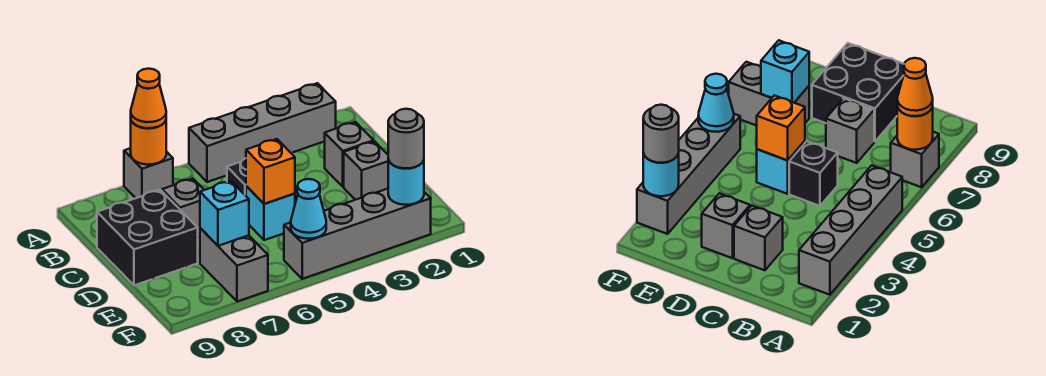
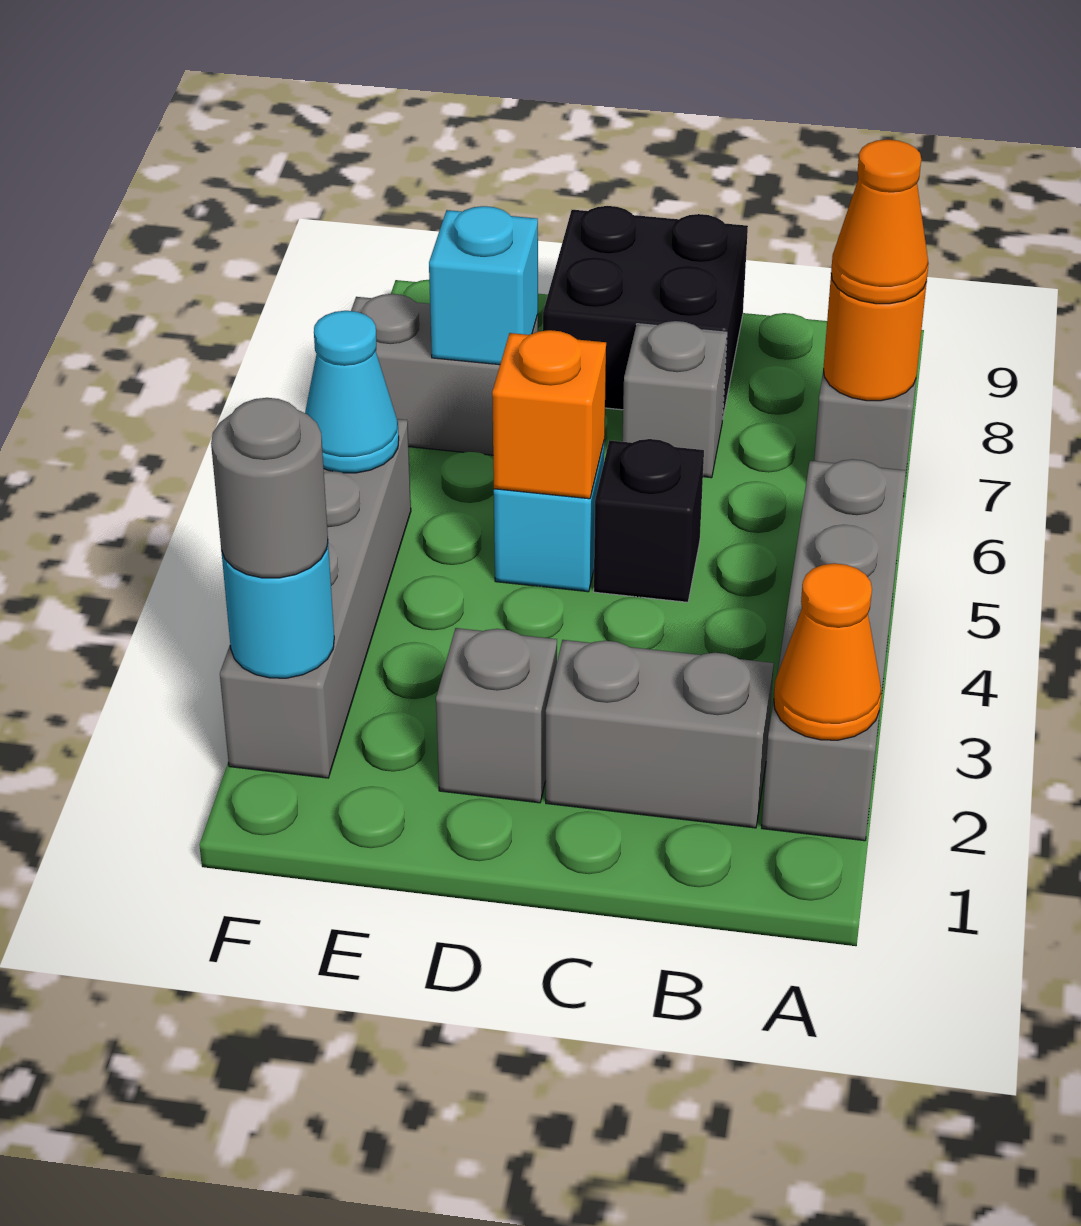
none -> orange cone A2 level 2
grey brick C2 level 1 -> grey brick B2:C2 level 1

